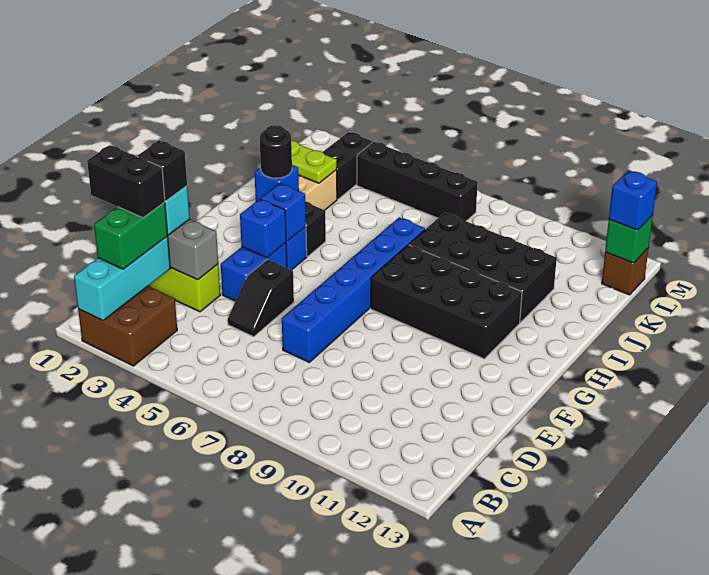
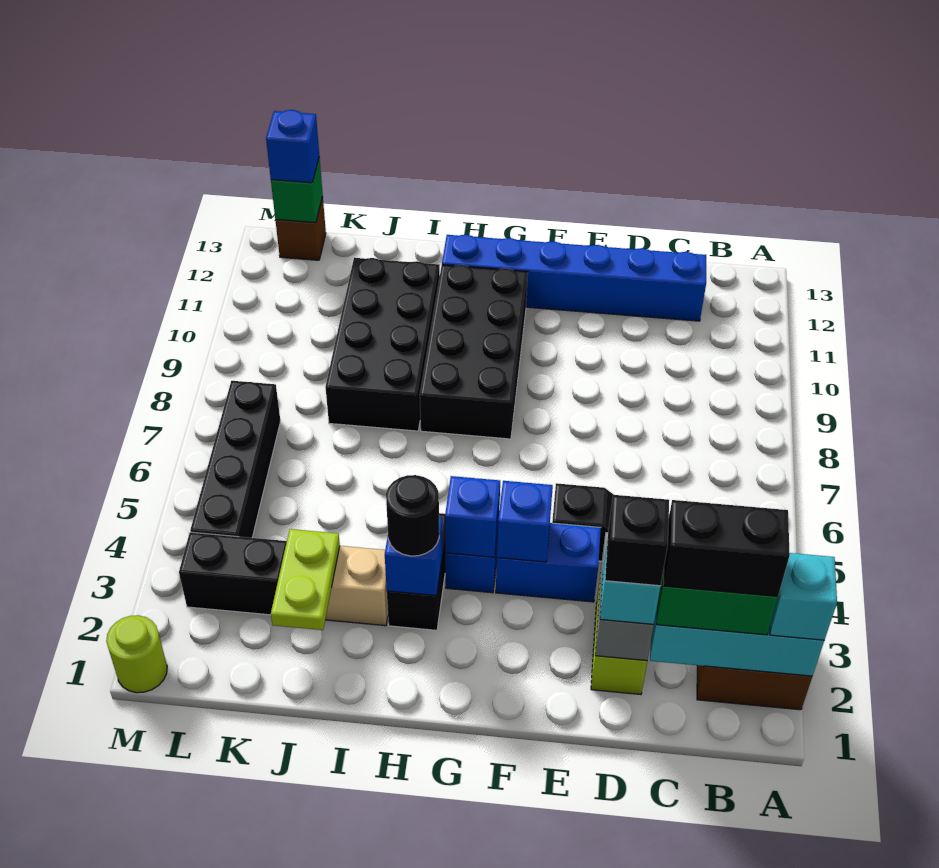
none -> cyan brick A2 level 3
black brick C1:C2 level 4 -> black brick B2:C2 level 4
blue brick D7:I7 level 1 -> blue brick C12:H12 level 1
none -> lime round brick M1 level 1

